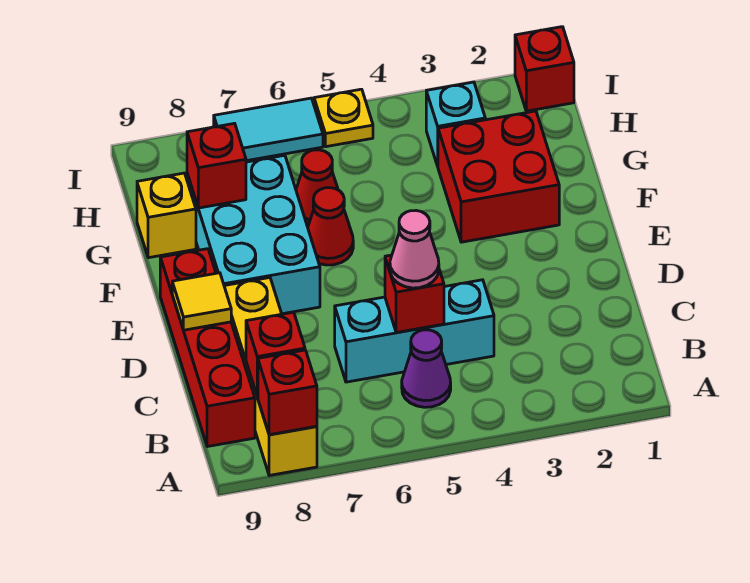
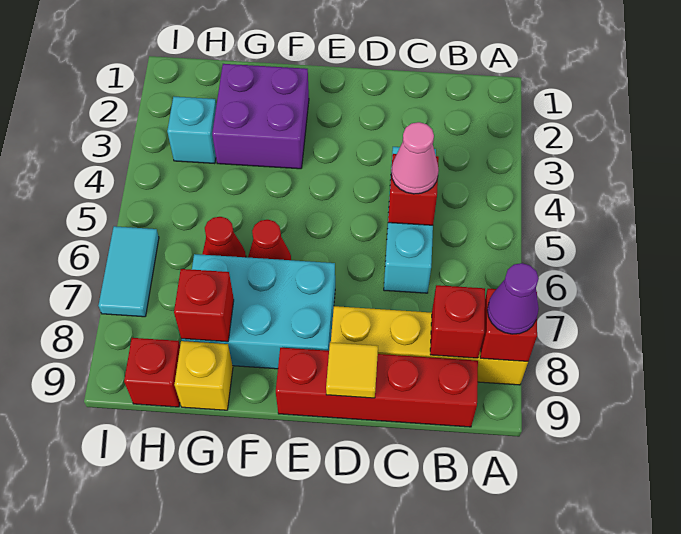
purple cone B5 level 1 -> purple cone A8 level 3
red brick F2:G3 level 1 -> purple brick F2:G3 level 1
red brick I1 level 1 -> red brick H9 level 1
yellow plate I5 level 1 -> none

